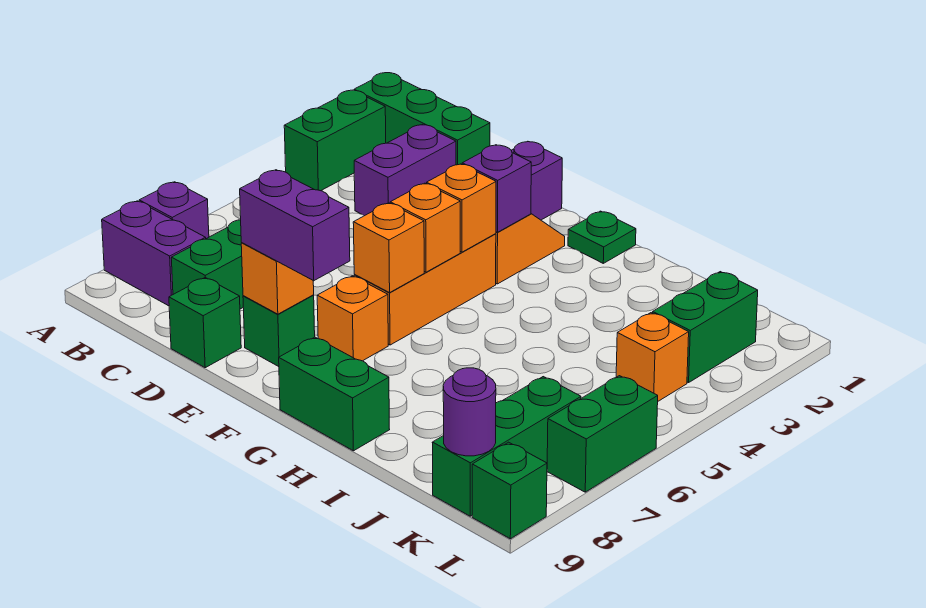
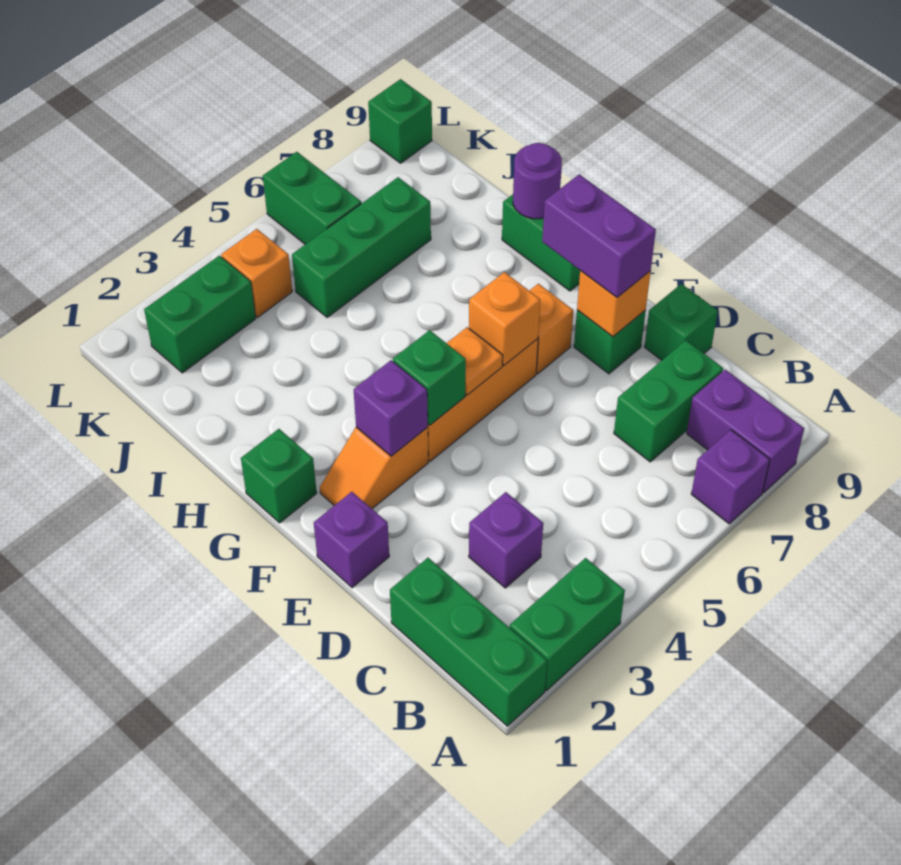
purple brick C2:C3 level 1 -> purple brick C3 level 1
orange brick F4 level 2 -> green brick F4 level 2
orange brick F5 level 2 -> orange plate F5 level 2
green plate G1 level 1 -> green brick G1 level 1
green brick K7:K9 level 1 -> green brick J5:J7 level 1
purple round brick K9 level 2 -> purple round brick H9 level 2
green brick L6:L7 level 1 -> green brick K6:L6 level 1

